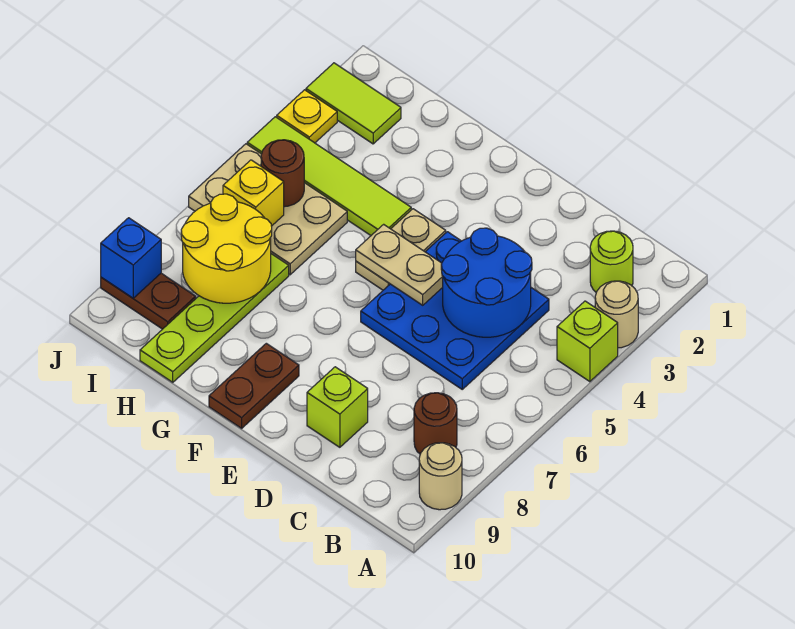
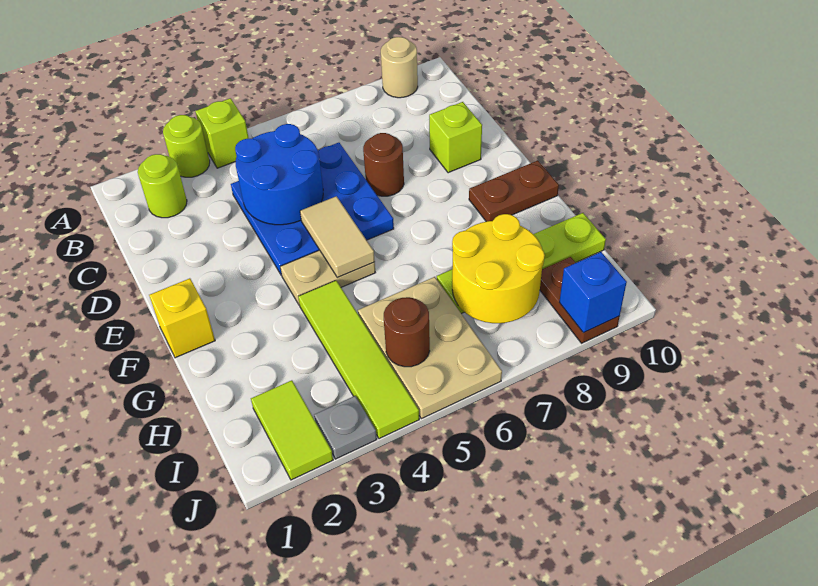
tan round brick A3 level 1 -> lime round brick A3 level 1
brown round brick B8 level 1 -> brown round brick D7 level 1
tan plate E5:F5 level 2 -> tan tile E5:F5 level 2
yellow brick I6 level 2 -> yellow brick F1 level 1
yellow plate J3 level 1 -> grey plate J3 level 1

